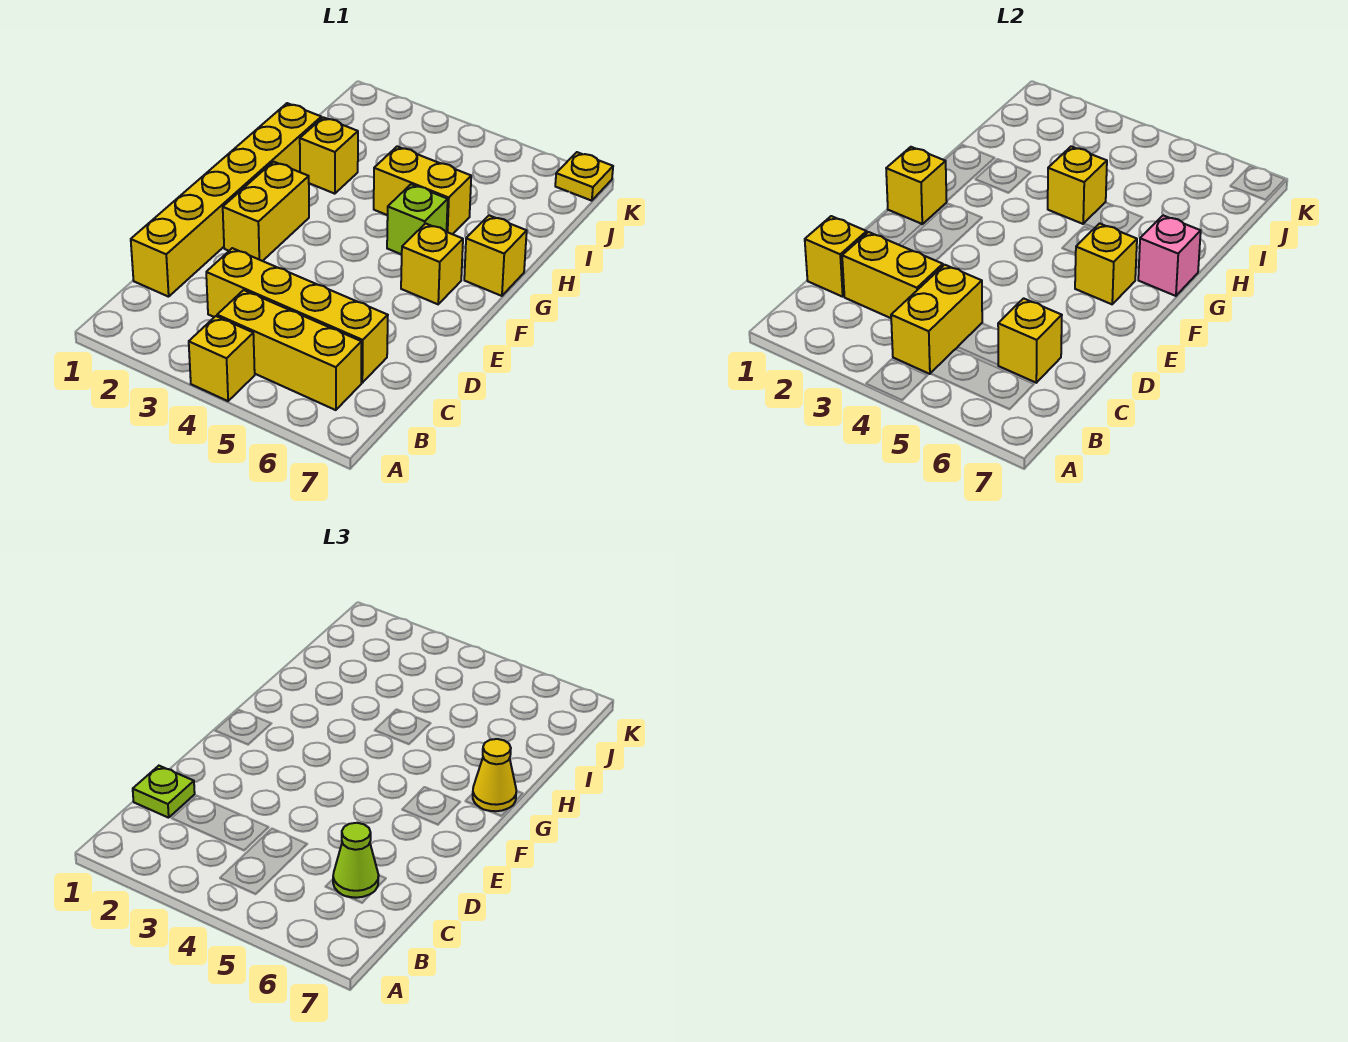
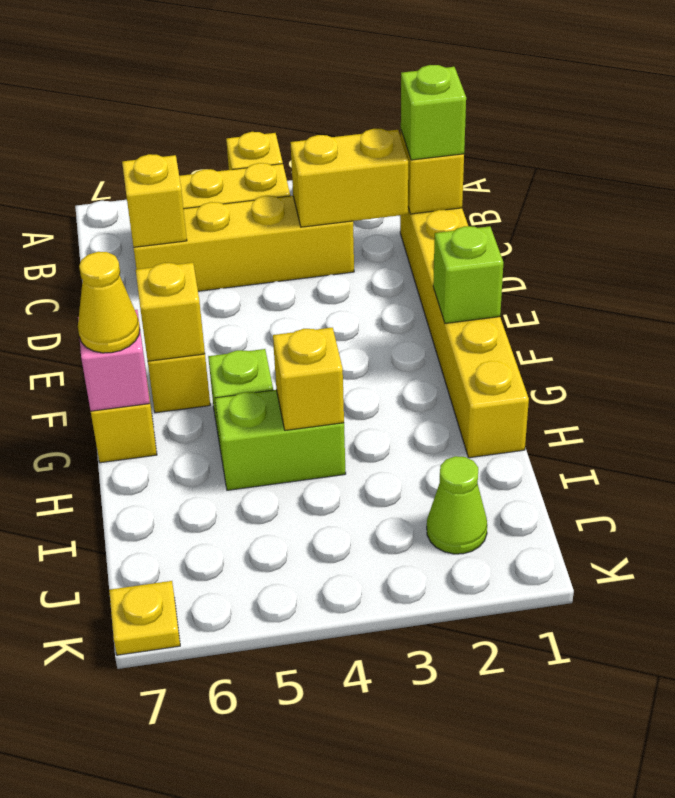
yellow brick B4:C4 level 2 -> none
lime plate C1 level 3 -> lime brick C1 level 3
lime cone C6 level 3 -> lime cone J2 level 1
yellow brick E2:F2 level 1 -> none
yellow brick F1 level 2 -> lime brick F1 level 2
yellow brick H2 level 1 -> none
yellow brick H4:H5 level 1 -> lime brick H4:H5 level 1

